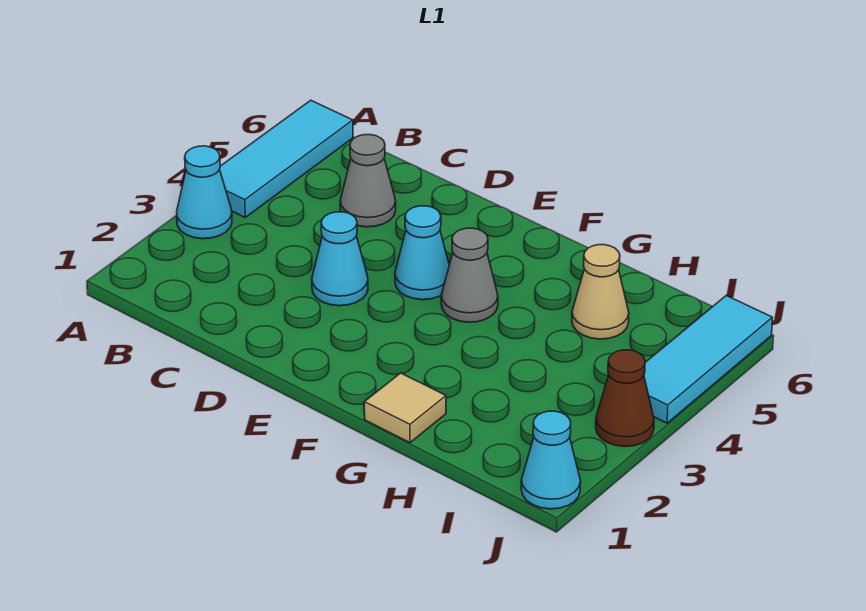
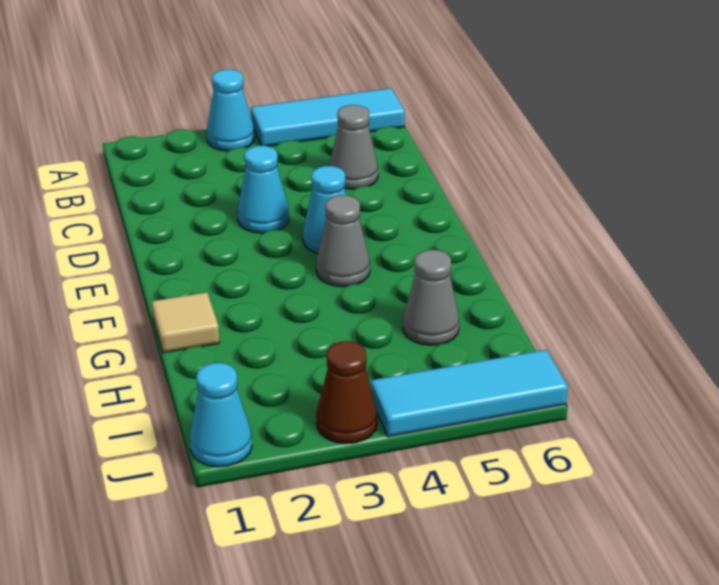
tan cone H5 level 1 -> grey cone H5 level 1

